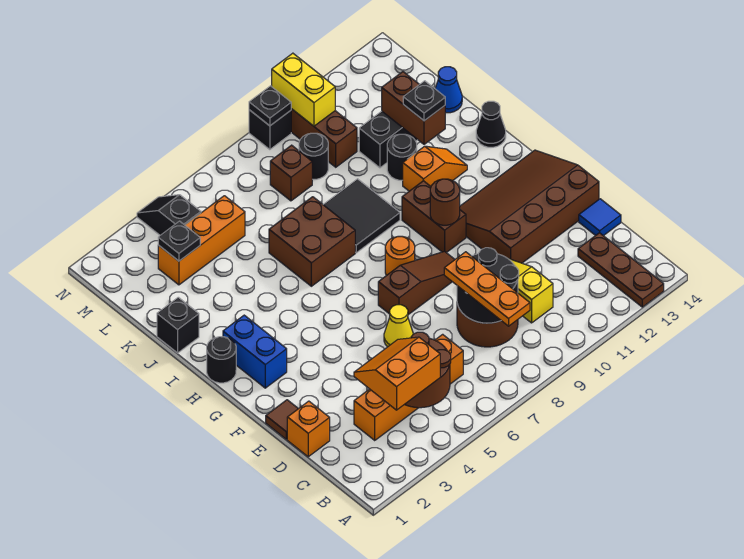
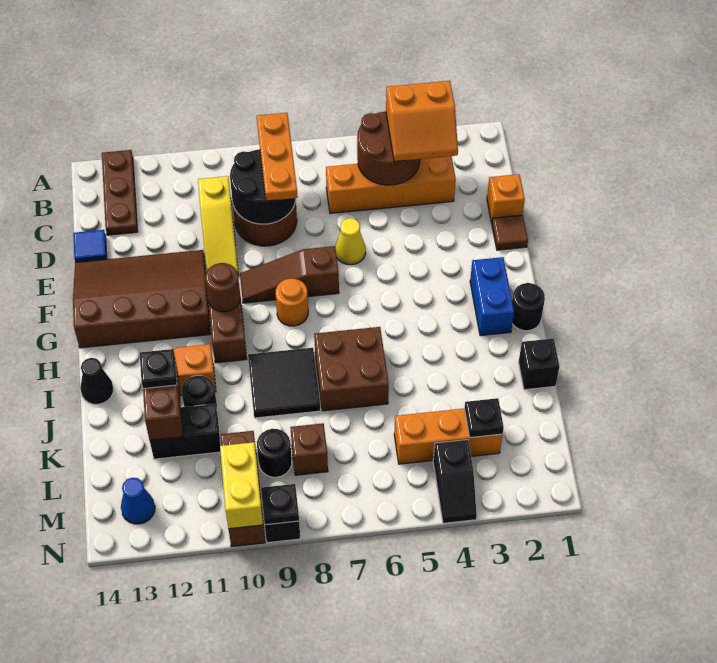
brown slope E11:G14 level 1 top E -> brown slope E11:G14 level 1 top G
blue cone K14 level 1 -> blue cone M13 level 1

